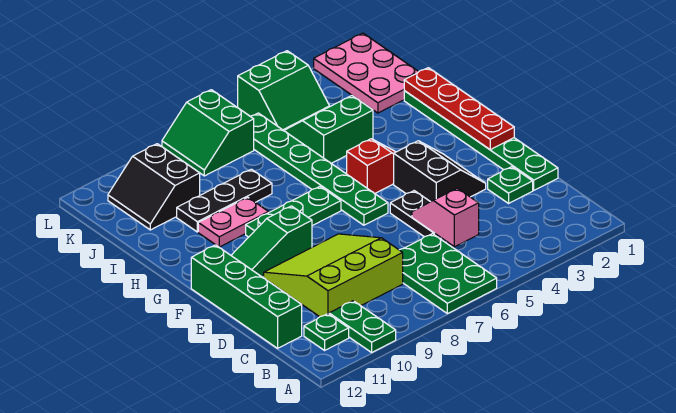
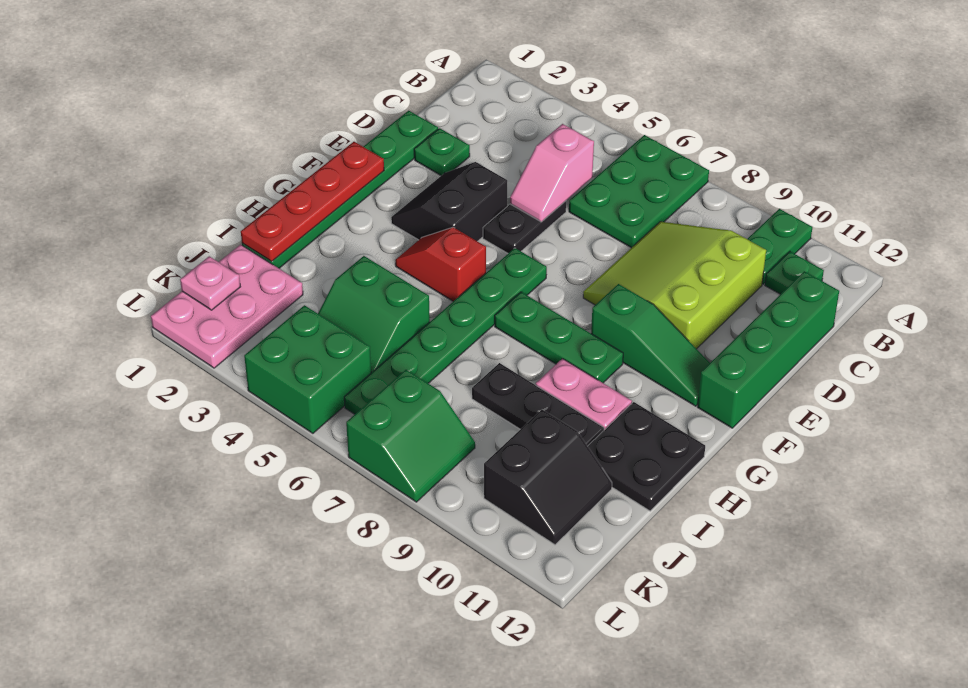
lime slope C8:E10 level 1 top C -> lime slope C8:E10 level 1 top 10
none -> black plate H11:I12 level 1
none -> pink plate K1 level 2
green slope K4:L5 level 1 top L -> green brick K4:L5 level 1

